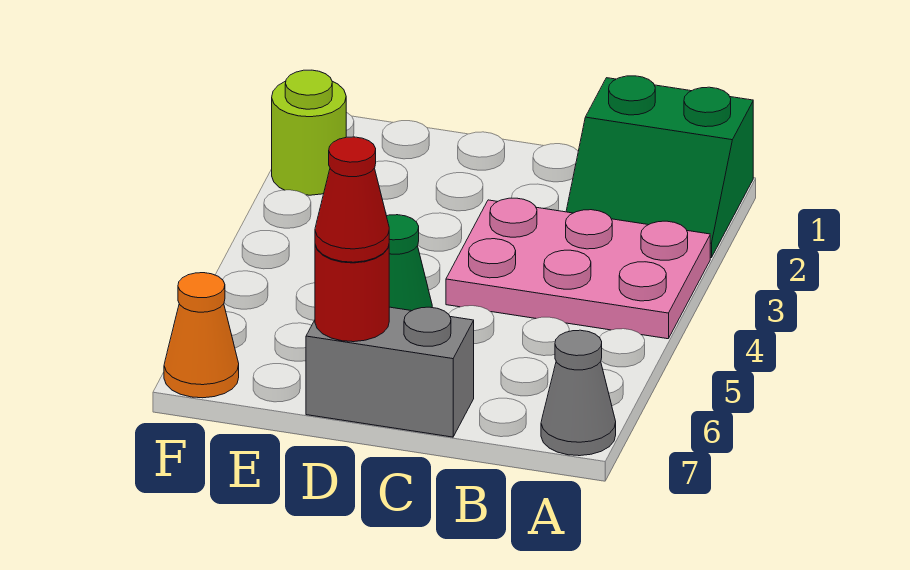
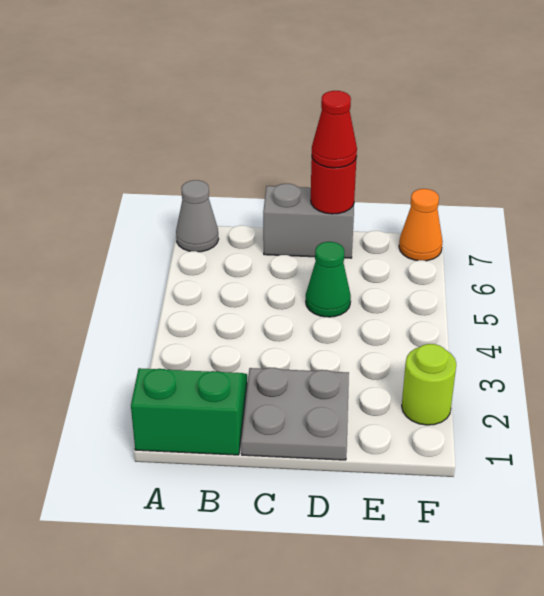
pink plate A3:C4 level 1 -> none
none -> grey plate C1:D2 level 1

